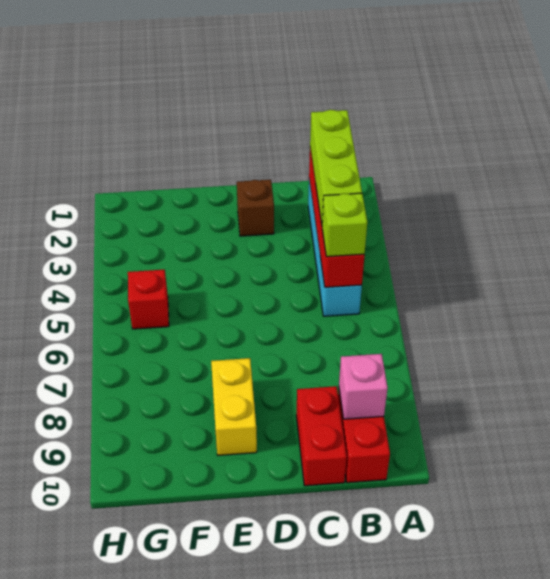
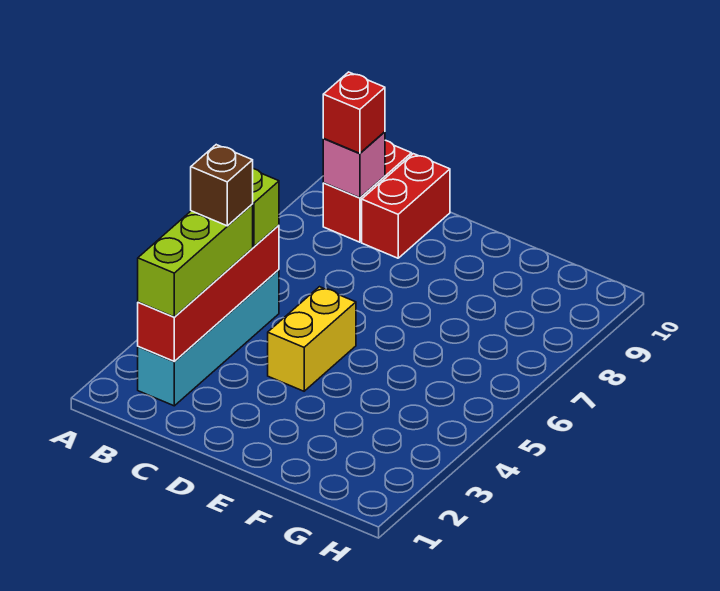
brown brick D2 level 1 -> brown brick B4 level 4
yellow brick E8:E9 level 1 -> yellow brick D4:D5 level 1
red brick G5 level 1 -> red brick B9 level 3

